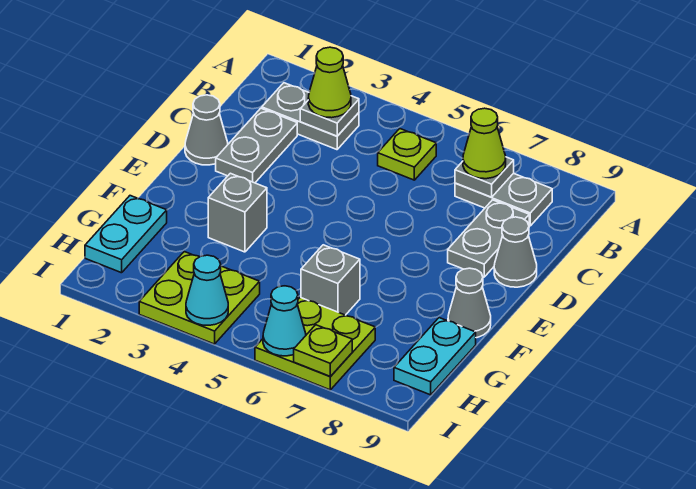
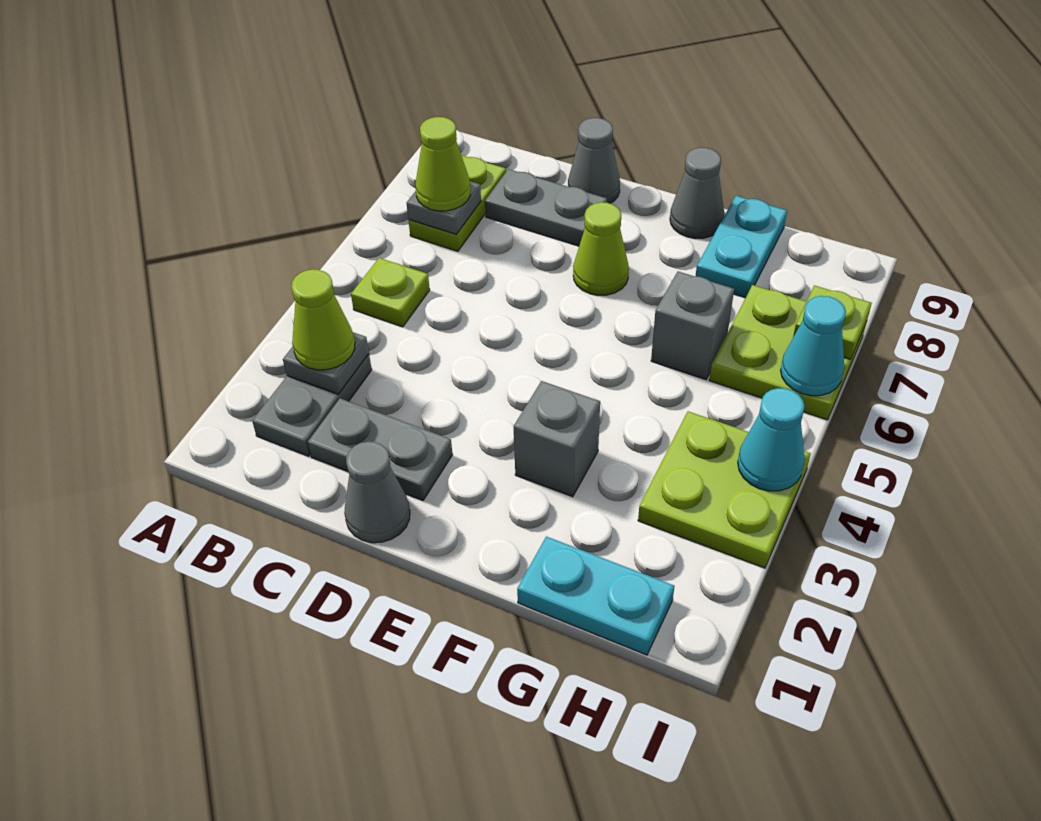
grey plate B7:B8 level 1 -> lime plate B7:B8 level 1
none -> lime cone E7 level 1
cyan plate G9:H9 level 1 -> cyan plate G8:G9 level 1

